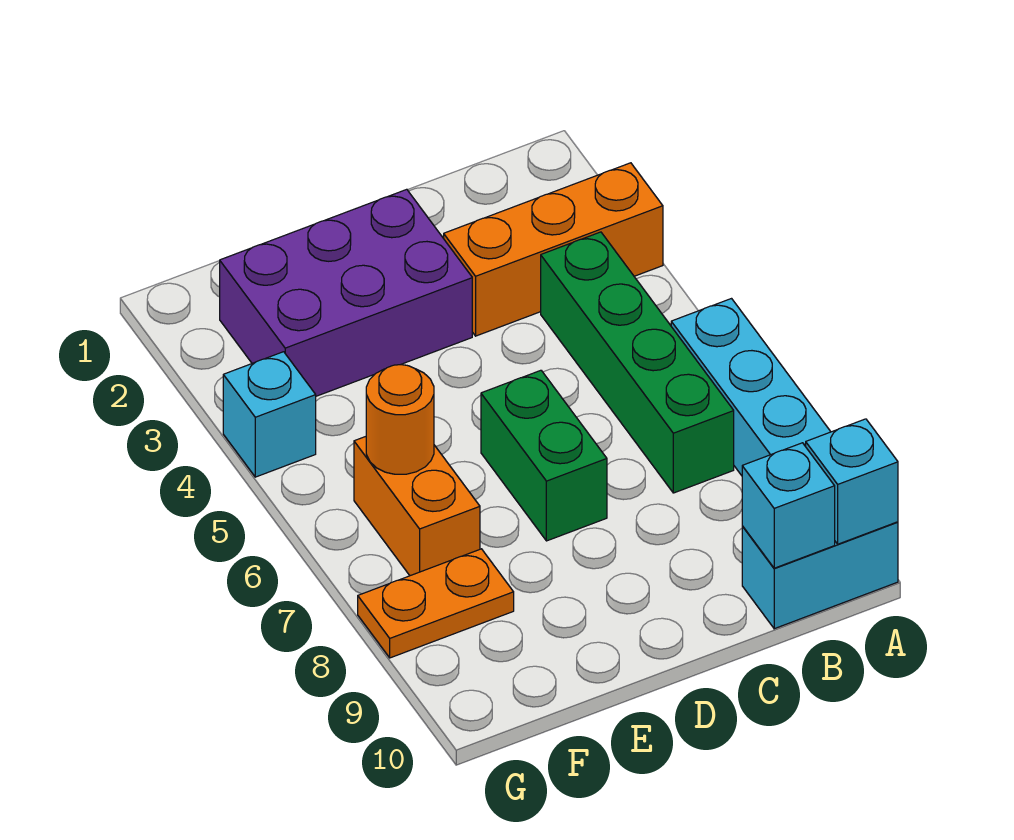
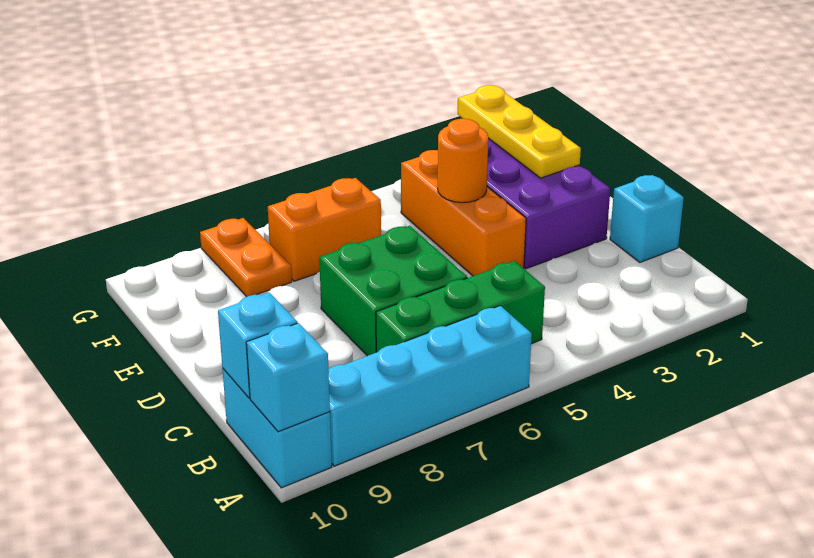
orange brick A3:C3 level 1 -> orange brick D4:F4 level 1
green brick B4:B7 level 1 -> green brick B5:B7 level 1
green brick D6:D7 level 1 -> green brick C6:D7 level 1
none -> yellow plate E2:G2 level 2
orange round brick F6 level 2 -> orange round brick E4 level 2
cyan brick G4 level 1 -> cyan brick C1 level 1

